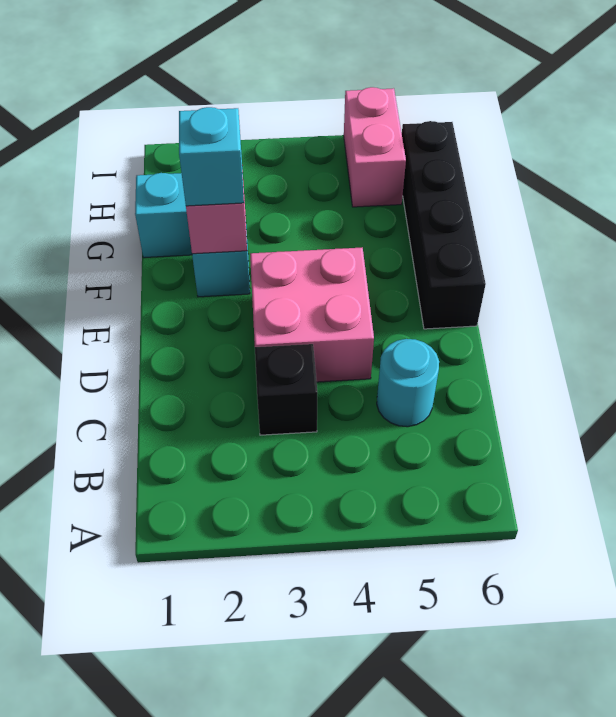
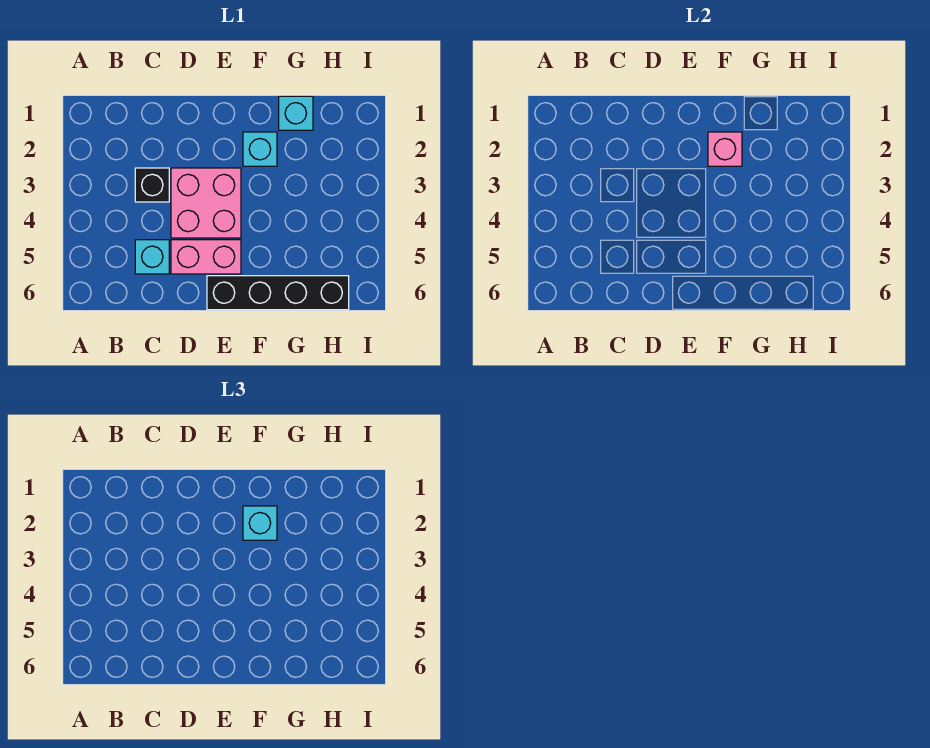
cyan round brick C5 level 1 -> cyan brick C5 level 1
pink brick H5:I5 level 1 -> pink brick D5:E5 level 1

